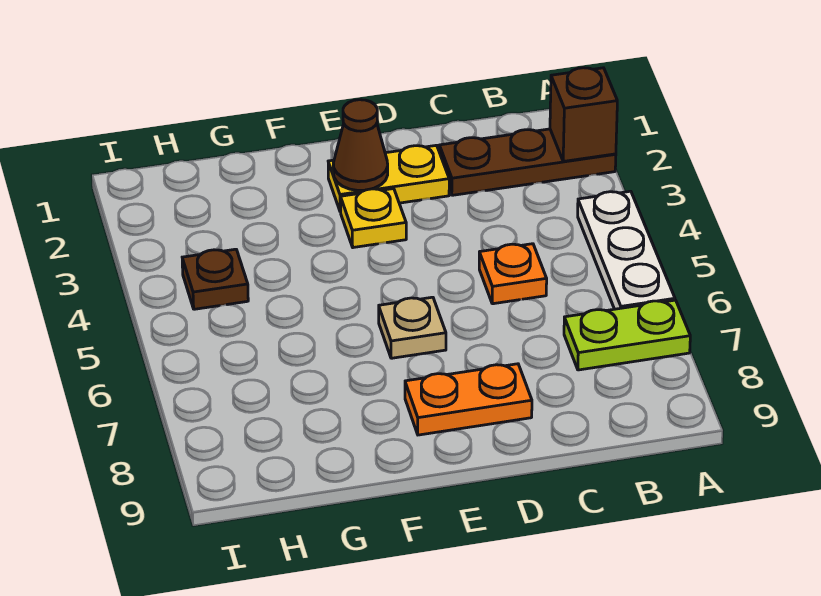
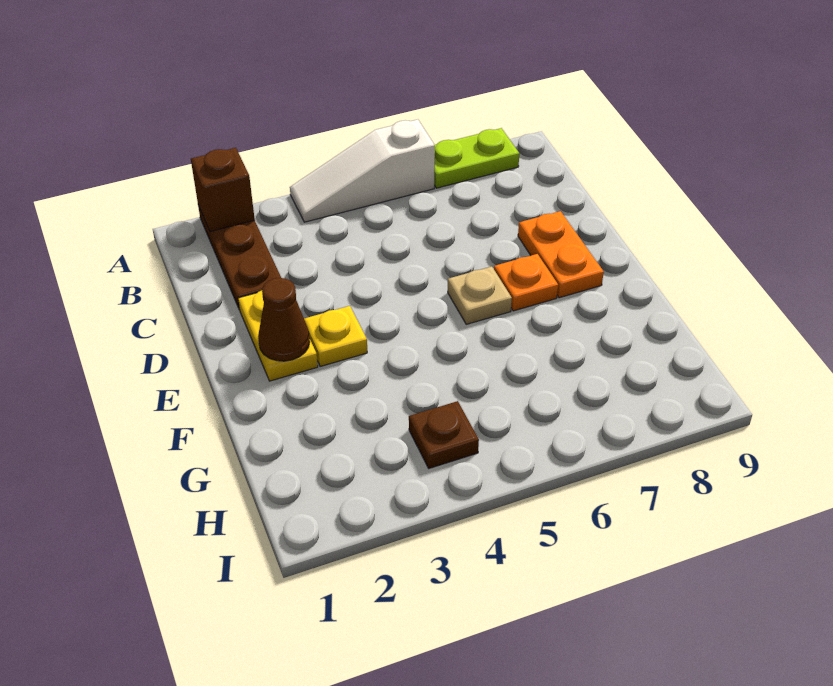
white plate A4:A6 level 1 -> white slope A4:A6 level 1 top 6
lime plate A7:B7 level 1 -> lime plate A7:A8 level 1
orange plate C5 level 1 -> orange plate E7 level 1

